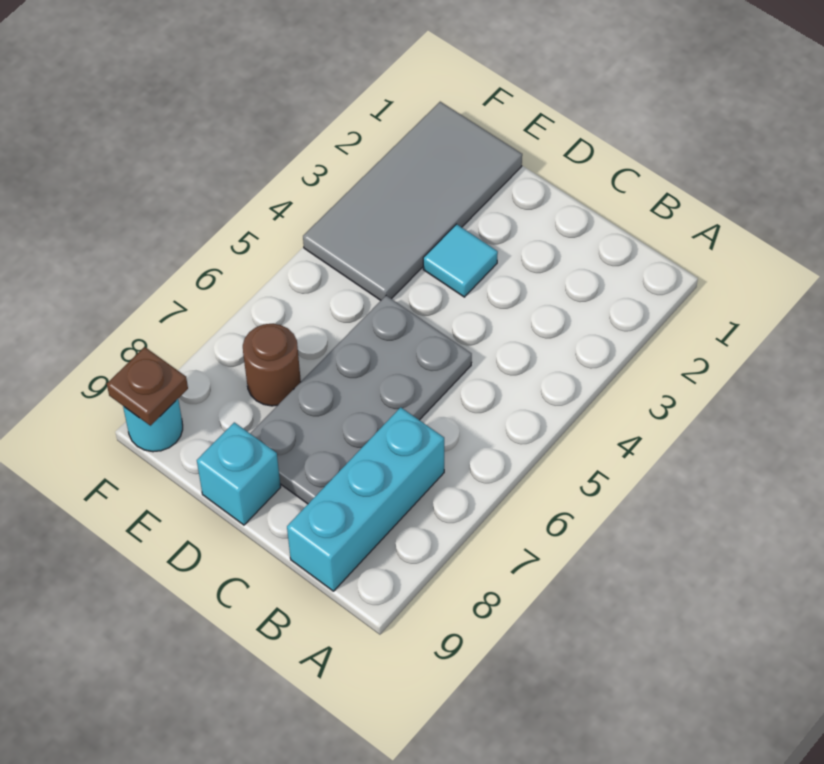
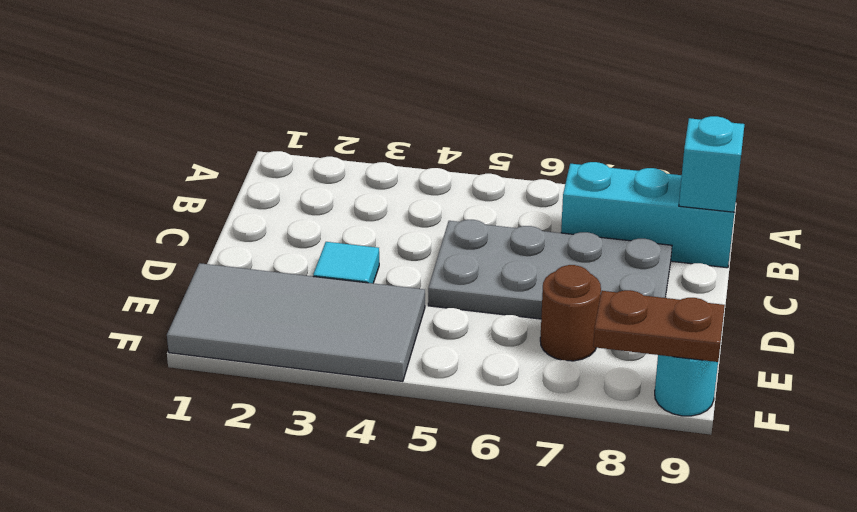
cyan brick D9 level 1 -> cyan brick B9 level 2
brown plate F9 level 2 -> brown plate F8:F9 level 2

